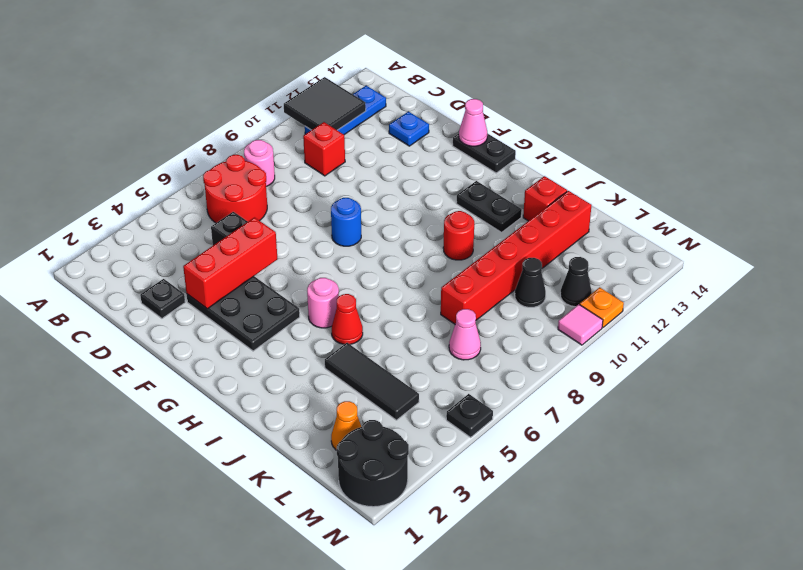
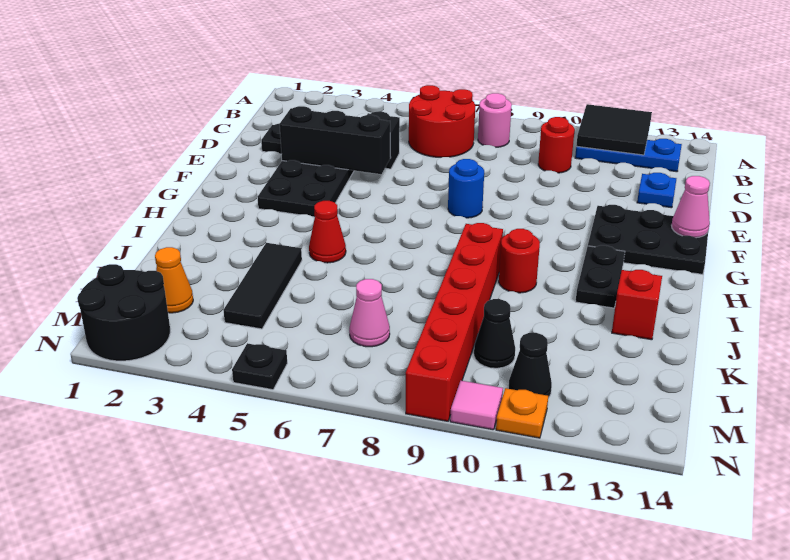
red brick C10 level 1 -> red round brick C10 level 1
red brick E3:E5 level 2 -> black brick E3:E5 level 2
black plate F14:G14 level 1 -> black plate F12:G14 level 1
pink round brick H5 level 1 -> none
red brick K8:K13 level 1 -> red brick I9:N9 level 1

